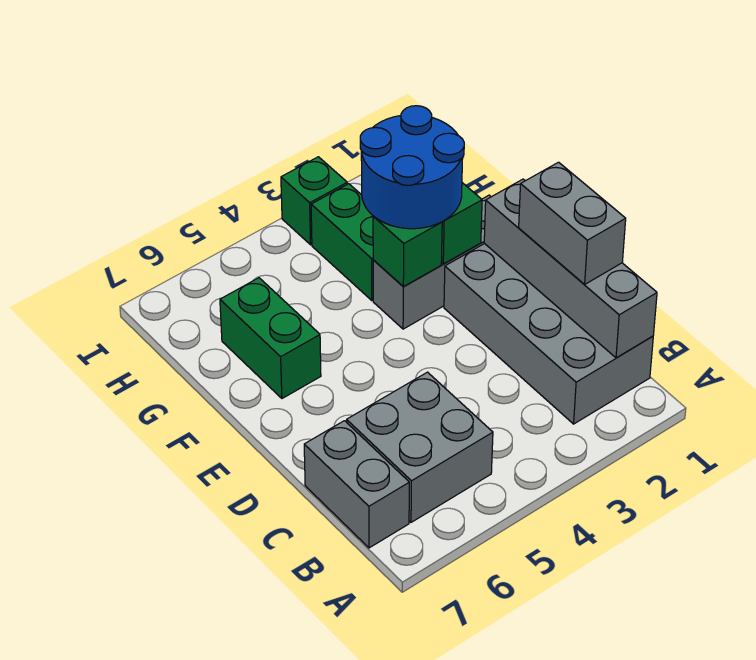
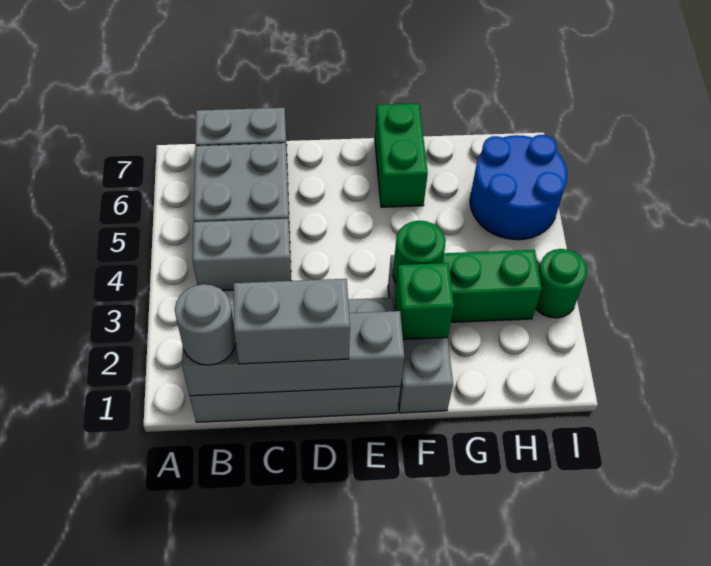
none -> grey round brick B1 level 3
none -> grey brick B4:C4 level 1
blue round brick F2:G3 level 3 -> blue round brick H5:I6 level 1
green brick F3 level 2 -> green round brick F3 level 2
green brick F6:G6 level 1 -> green brick F6:F7 level 1
green brick I3 level 1 -> green round brick I3 level 1

